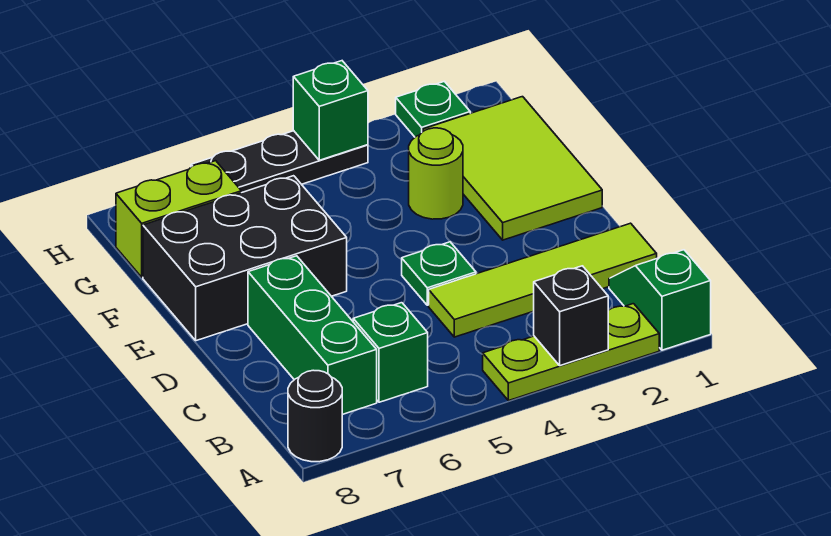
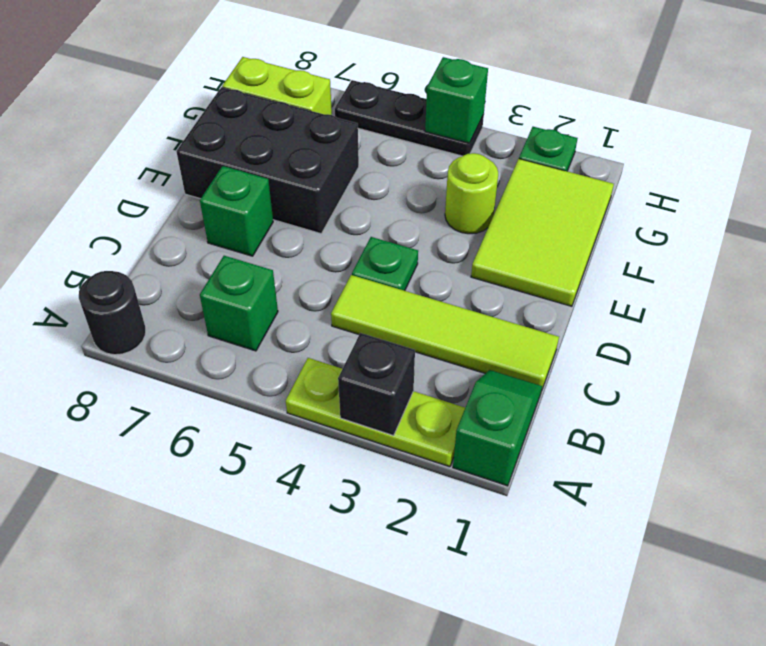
green brick B7:D7 level 1 -> green brick D7 level 1

